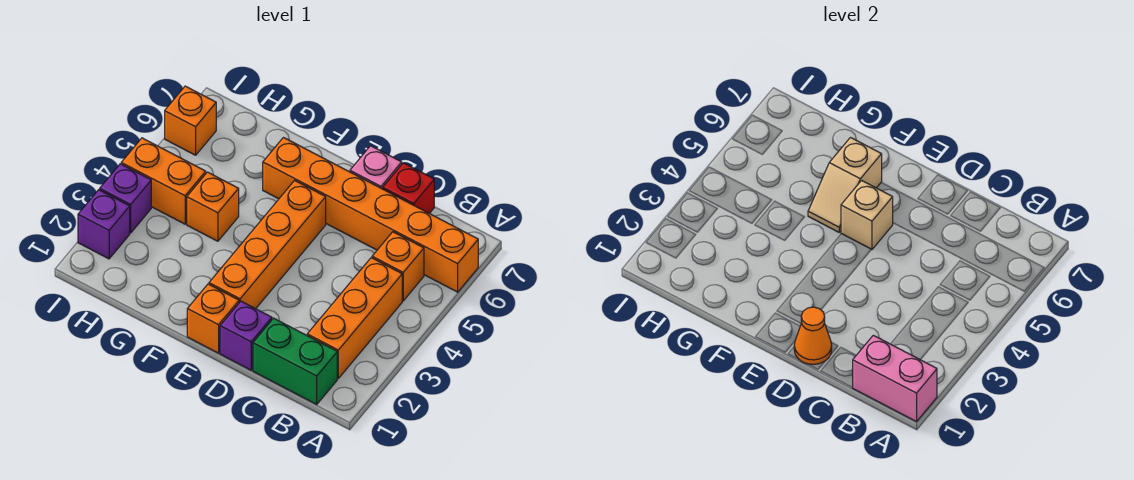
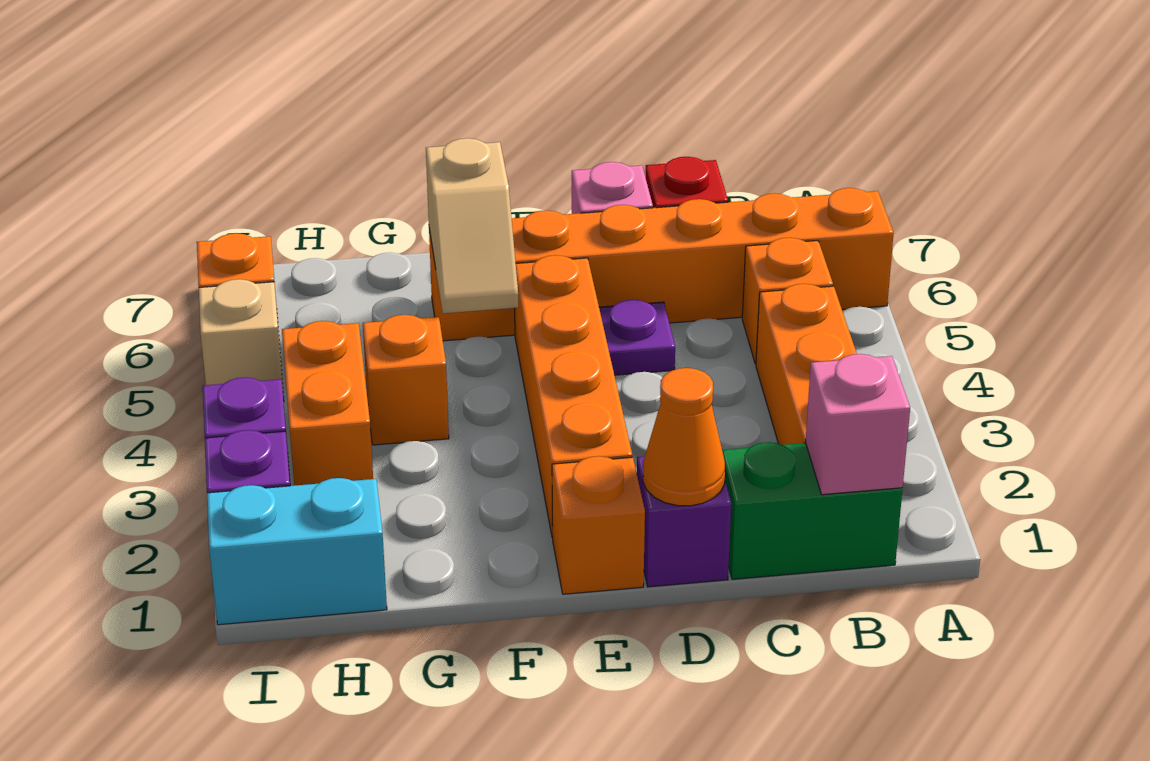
pink brick A1:B1 level 2 -> pink brick B1 level 2
none -> purple plate D5 level 1
tan brick E5 level 2 -> tan brick I5 level 1
none -> cyan brick H1:I1 level 1
orange brick H4:I4 level 1 -> orange brick H3:H4 level 1

